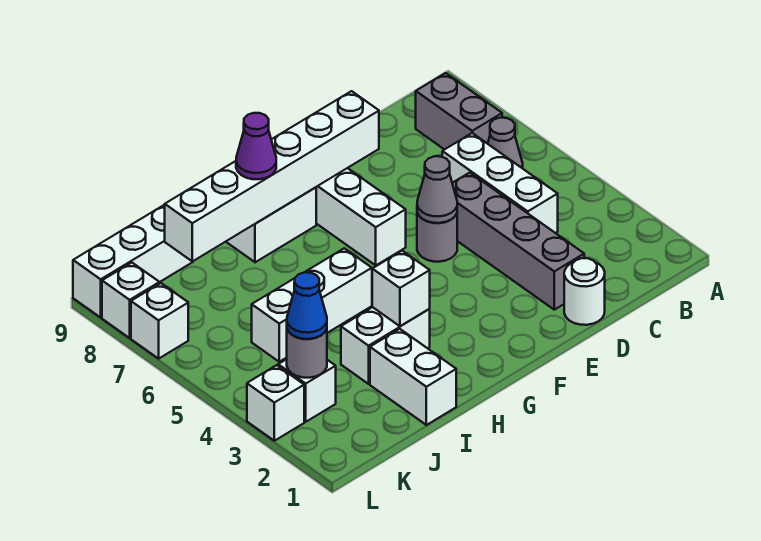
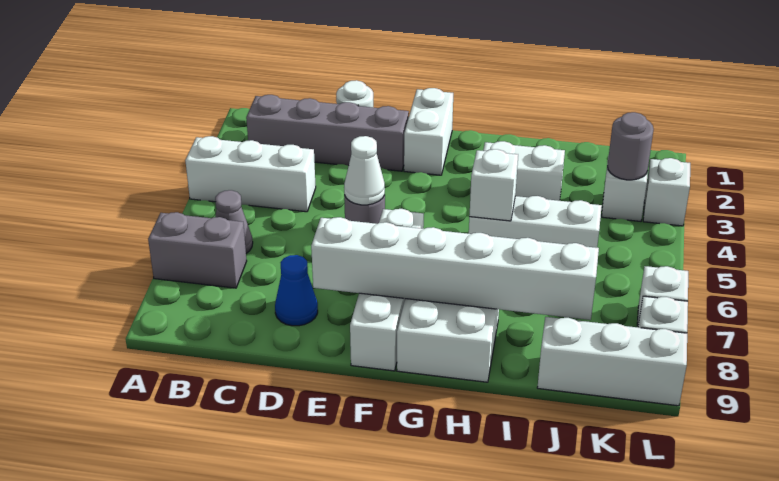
grey brick B7:B8 level 1 -> grey brick A7:B7 level 1
white brick C4:C6 level 1 -> white brick A4:C4 level 1
grey brick D2:D5 level 1 -> grey brick B2:E2 level 1
grey cone E5 level 2 -> white cone E5 level 2
white brick H3 level 2 -> white brick H5 level 2
purple cone H8 level 3 -> none
white brick I1:I2 level 1 -> white brick F1:F2 level 1
blue cone K3 level 3 -> blue cone D8 level 1

